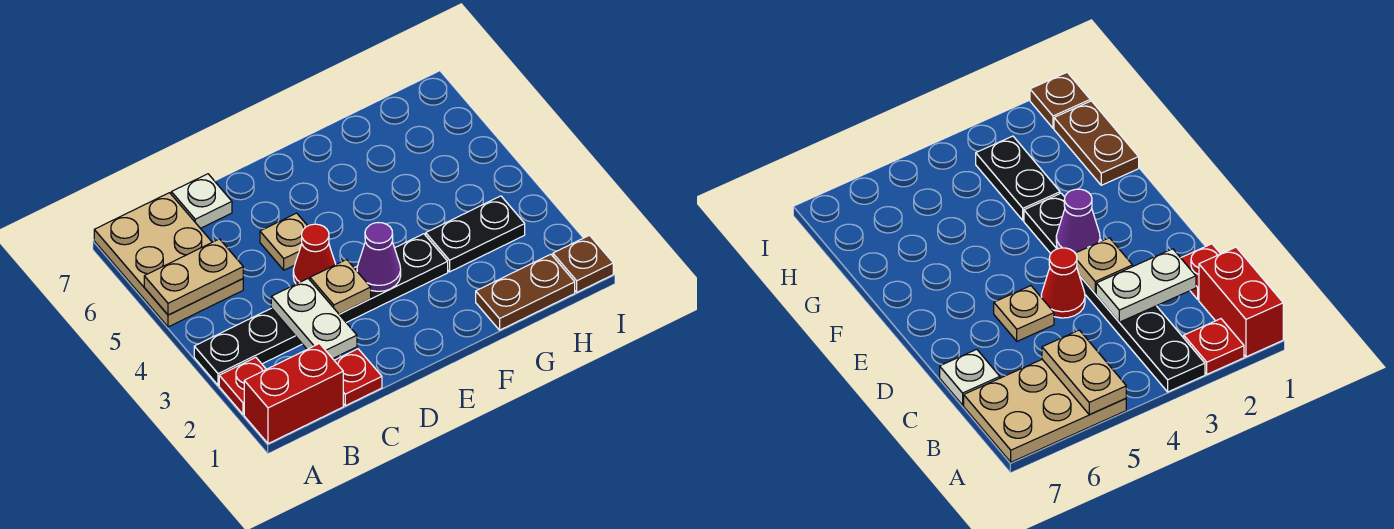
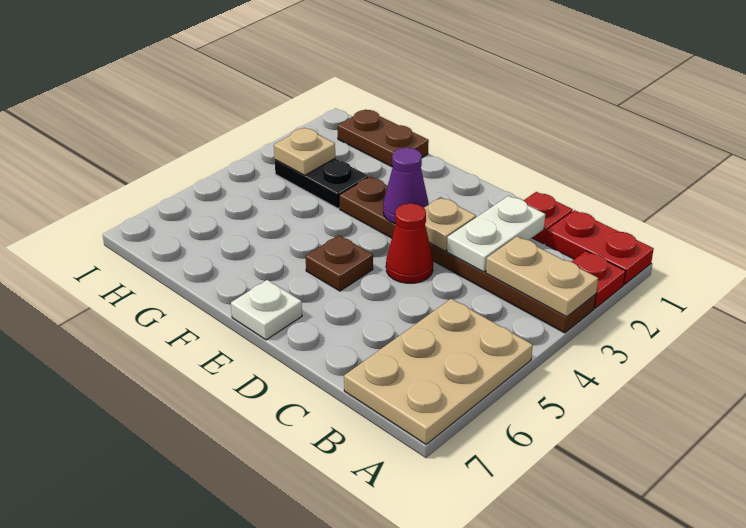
red brick A1:B1 level 1 -> red plate A1:B1 level 1
black plate A3:F3 level 1 -> brown plate A3:F3 level 1
tan plate A5:B5 level 2 -> tan plate A3:B3 level 2
white plate C7 level 1 -> white plate E7 level 1
tan plate D5 level 1 -> tan plate H3 level 2
brown plate I1 level 1 -> brown plate E5 level 1

